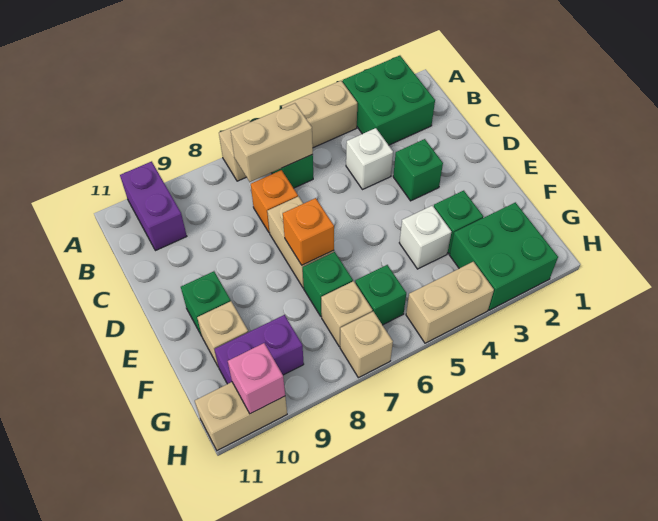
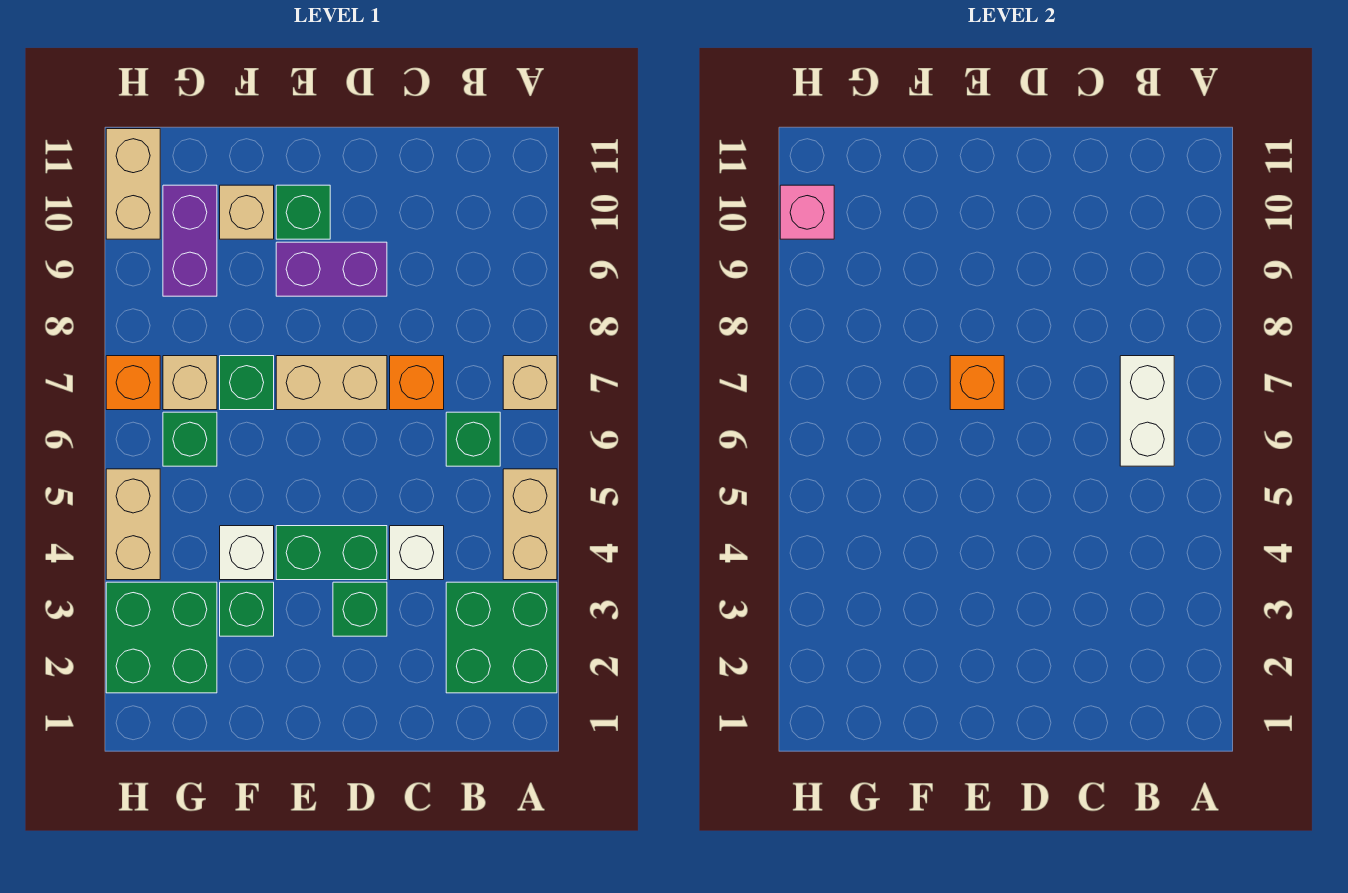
purple brick A10:B10 level 1 -> purple brick D9:E9 level 1
tan brick B6:B7 level 2 -> white brick B6:B7 level 2
none -> green brick D4:E4 level 1
tan brick H7 level 1 -> orange brick H7 level 1

